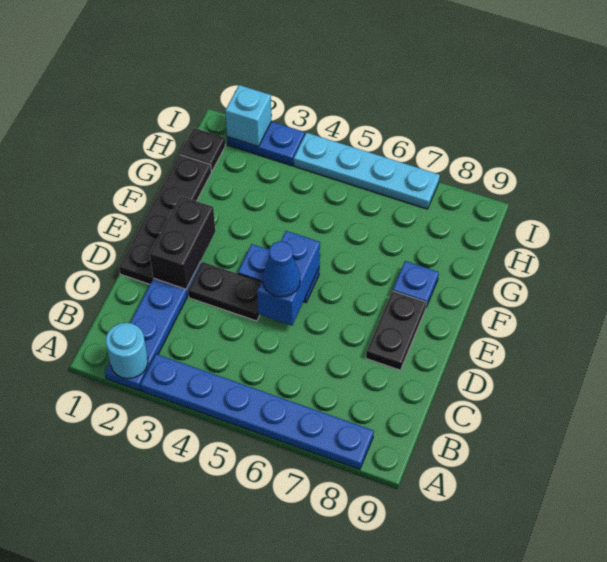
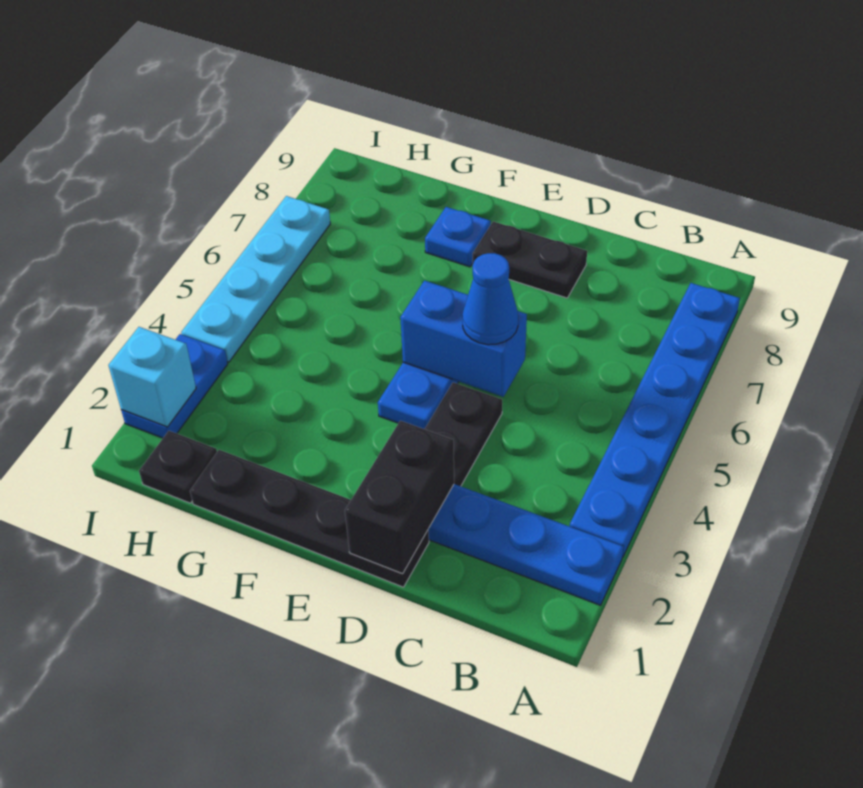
cyan round brick A2 level 2 -> none
black brick D2:E2 level 2 -> black brick D1:D2 level 2

